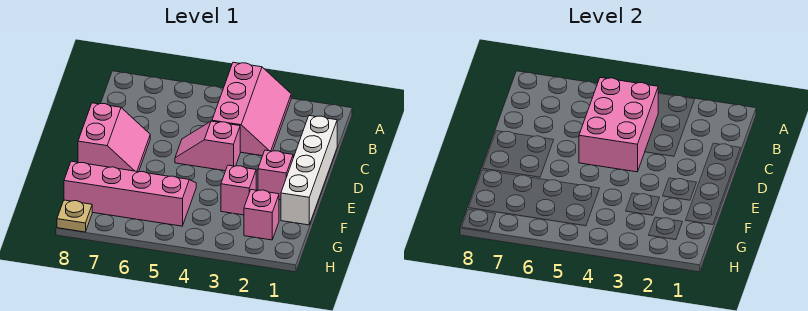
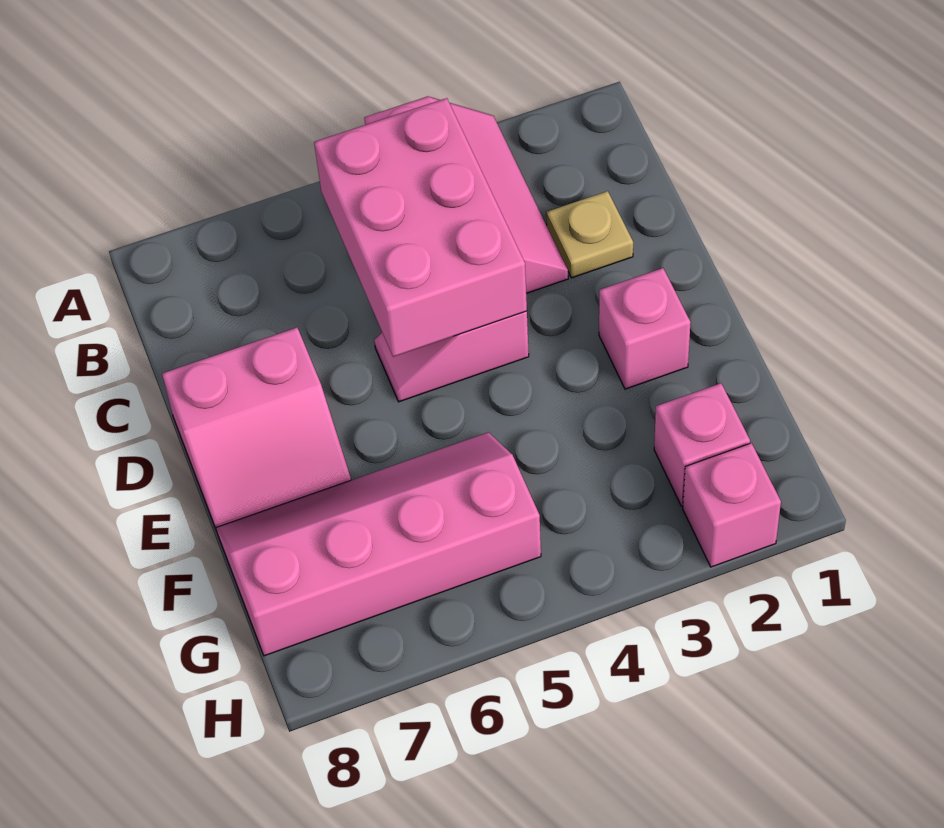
white brick C1:F1 level 1 -> none
pink slope D7:E8 level 1 top 8 -> pink slope D7:E8 level 1 top D
pink brick F3 level 1 -> pink brick H2 level 1
tan plate H8 level 1 -> tan plate C2 level 1

